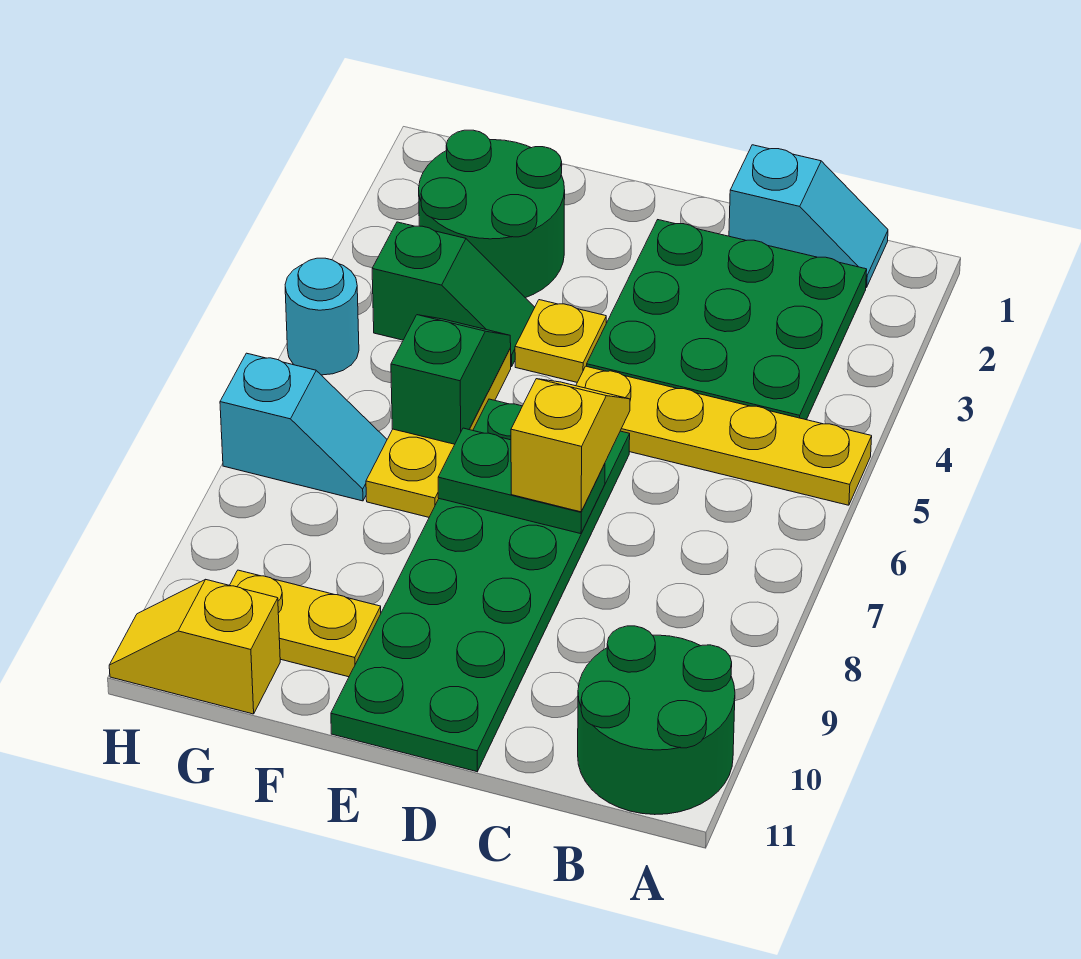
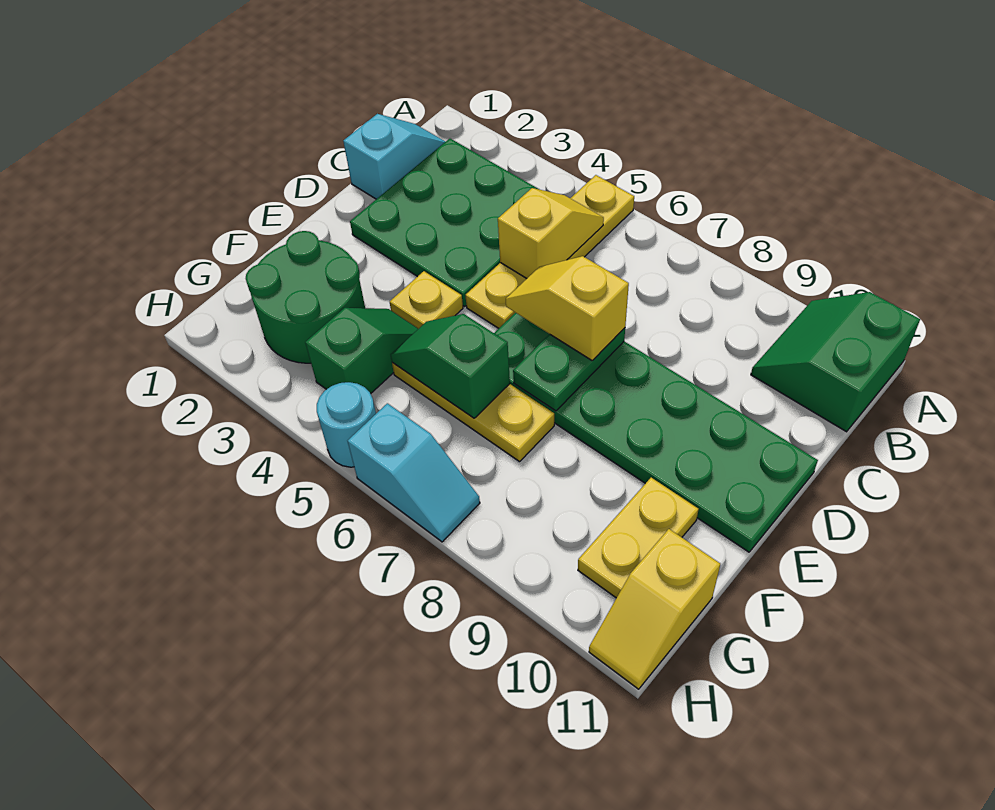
green round brick A10:B11 level 1 -> green slope A10:B11 level 1 top 11
none -> yellow slope B5:C5 level 2 top C
cyan slope G7:H7 level 1 top H -> cyan slope H6:H7 level 1 top 6

